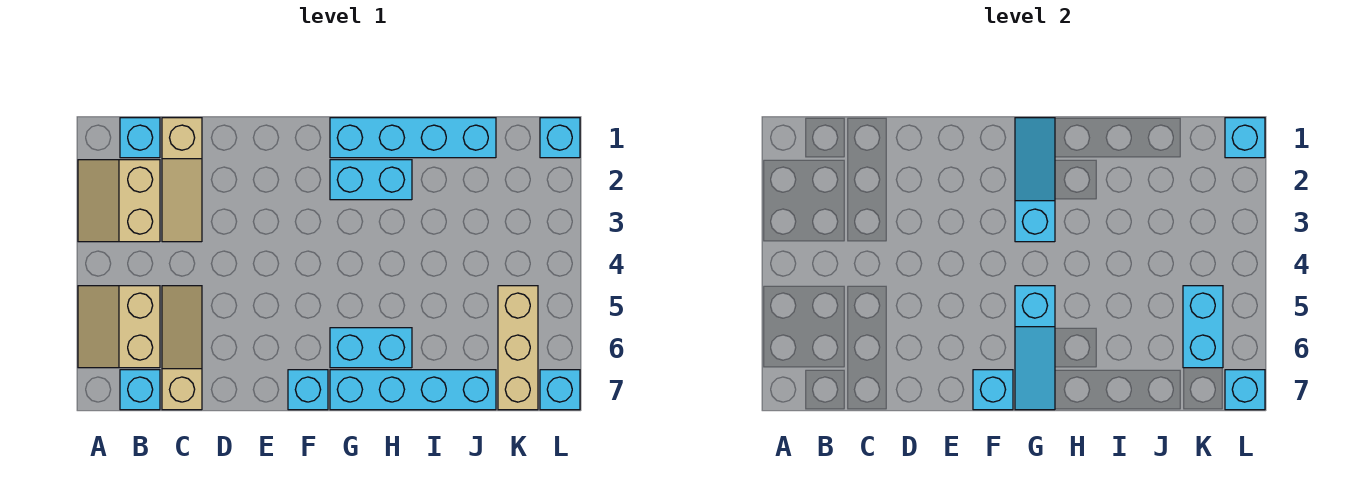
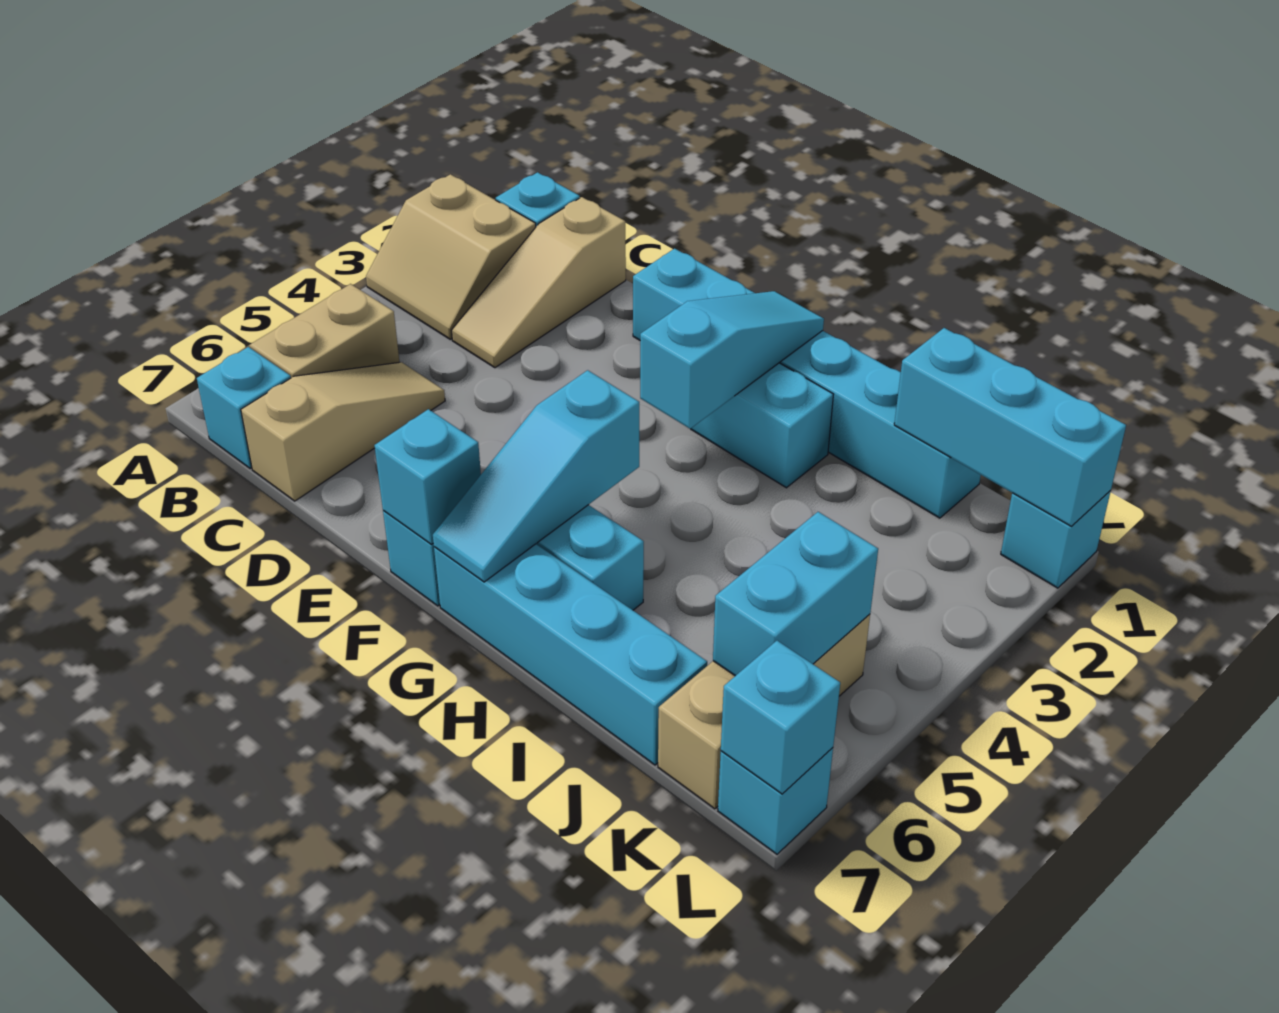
tan slope A2:B3 level 1 top B -> tan slope A2:B3 level 1 top 2
cyan brick G1:J1 level 1 -> cyan brick E1:J1 level 1
cyan brick L1 level 2 -> cyan brick J1:L1 level 2

